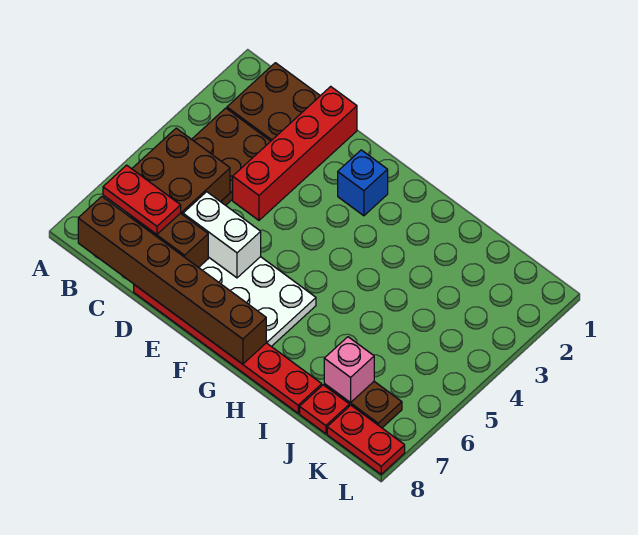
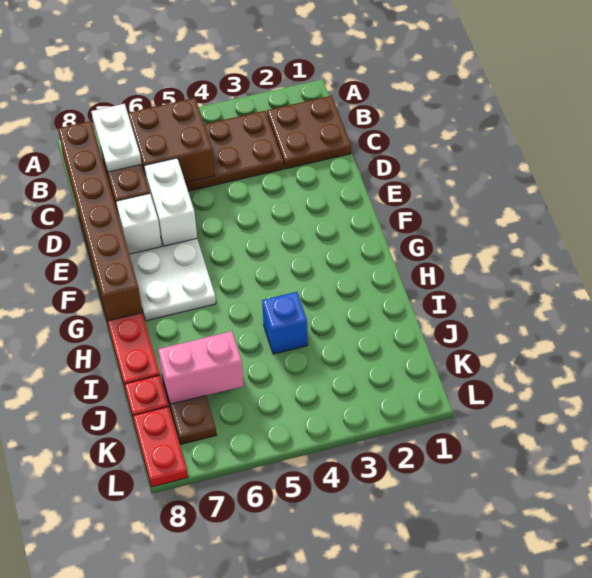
red plate B7:C7 level 3 -> white plate B7:C7 level 3
red brick D1:D4 level 1 -> none
none -> white brick E7 level 2
blue brick F2 level 1 -> blue brick I4 level 1
pink brick J7 level 2 -> pink brick J6:J7 level 2

